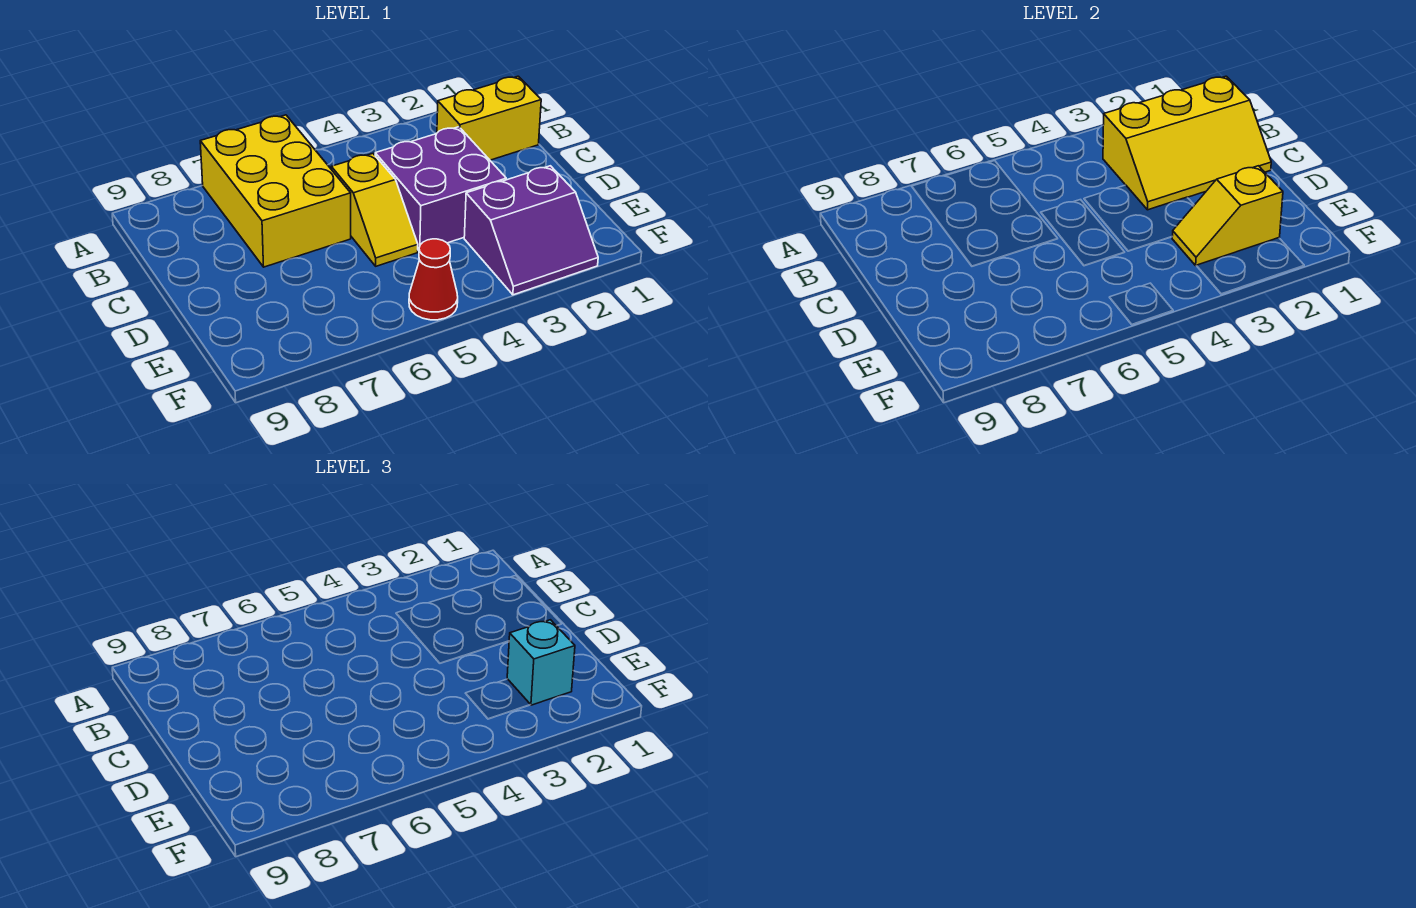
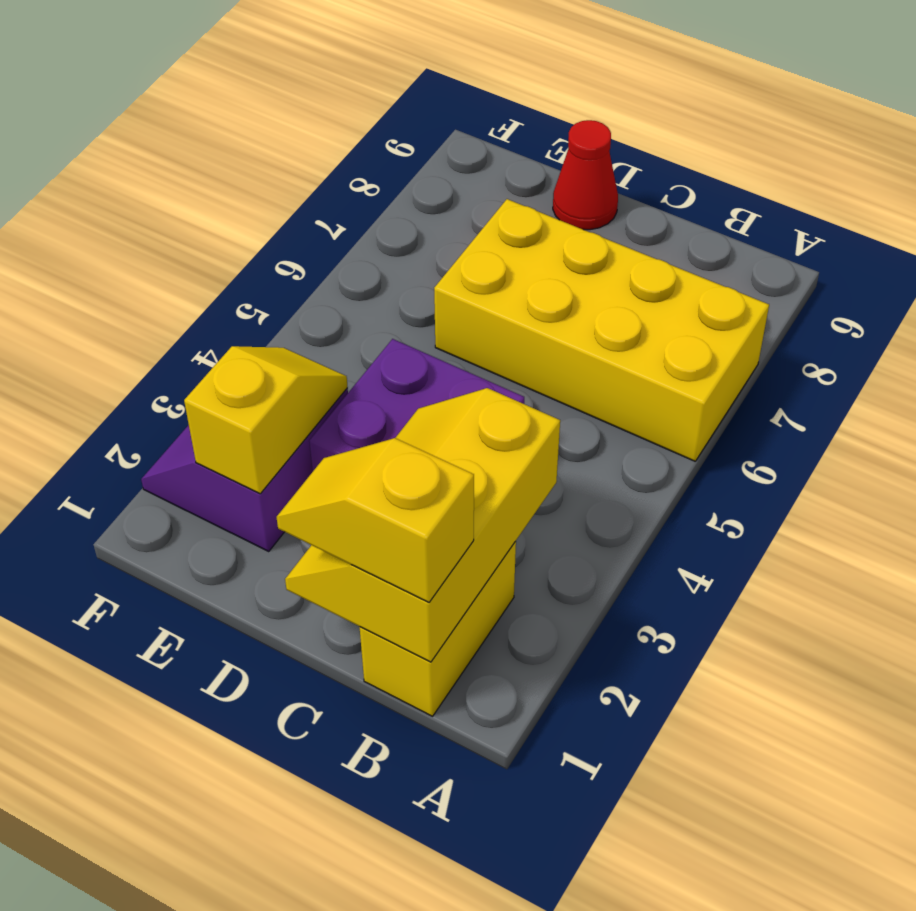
yellow brick A6:C7 level 1 -> yellow brick A6:D7 level 1
yellow slope C5:D5 level 1 top C -> yellow slope B1:C1 level 3 top B
cyan brick E2 level 3 -> none
red cone F5 level 1 -> red cone D9 level 1

